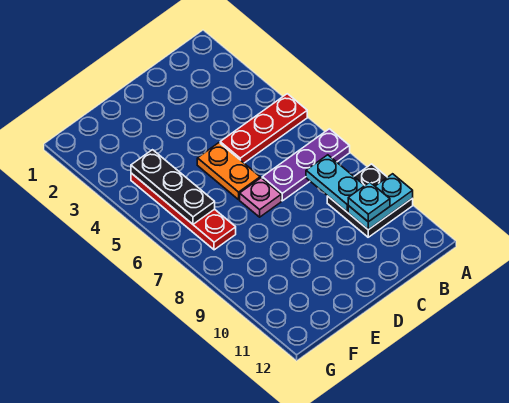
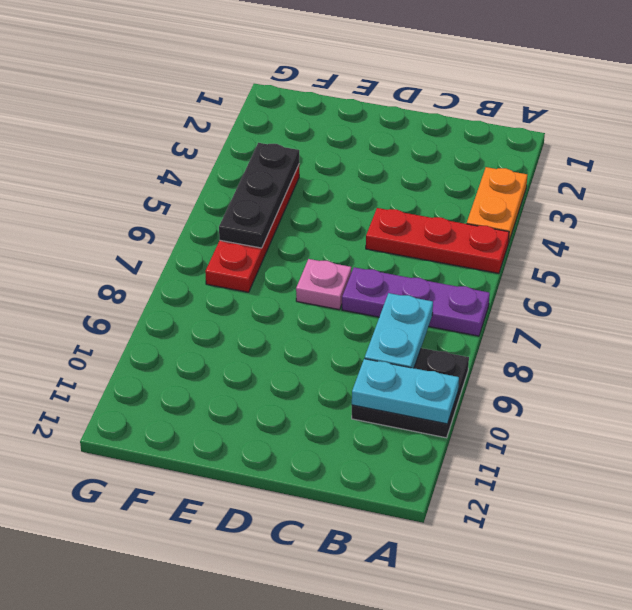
cyan plate B10 level 3 -> none
orange plate D5:D6 level 1 -> orange plate A3:A4 level 1

